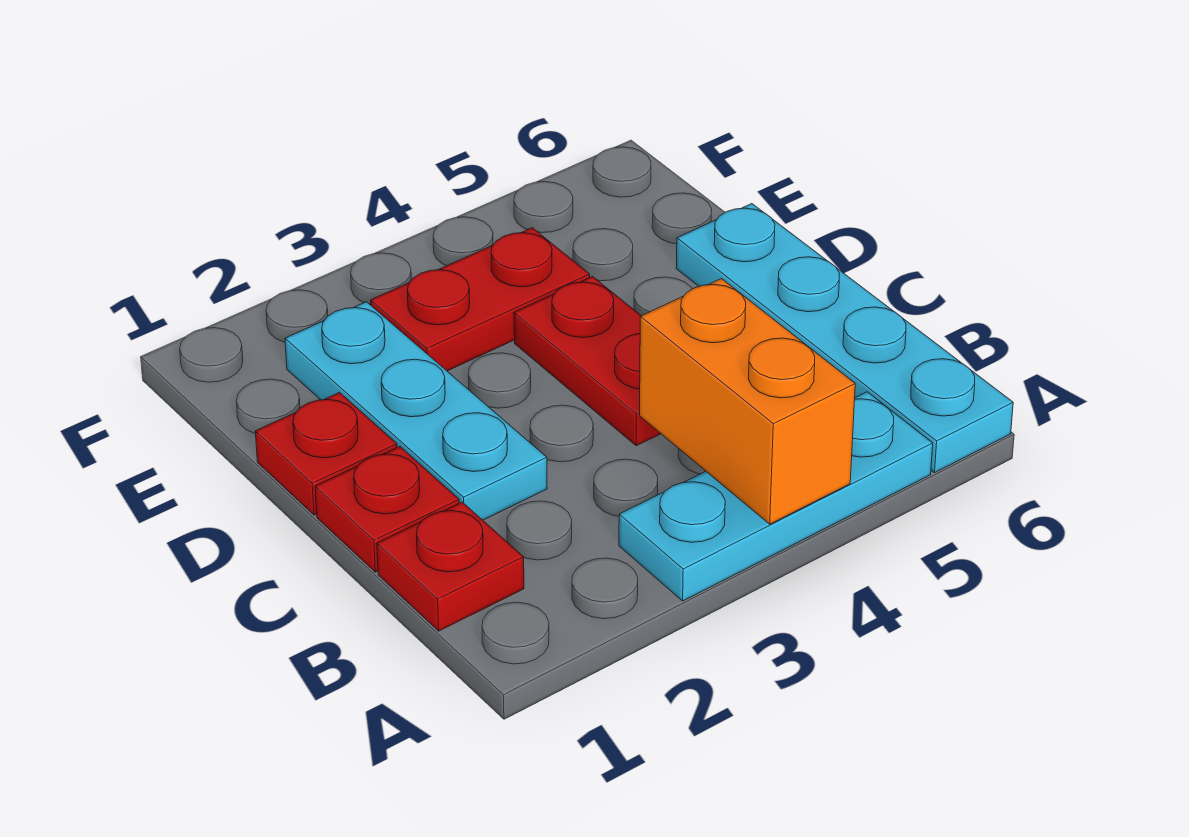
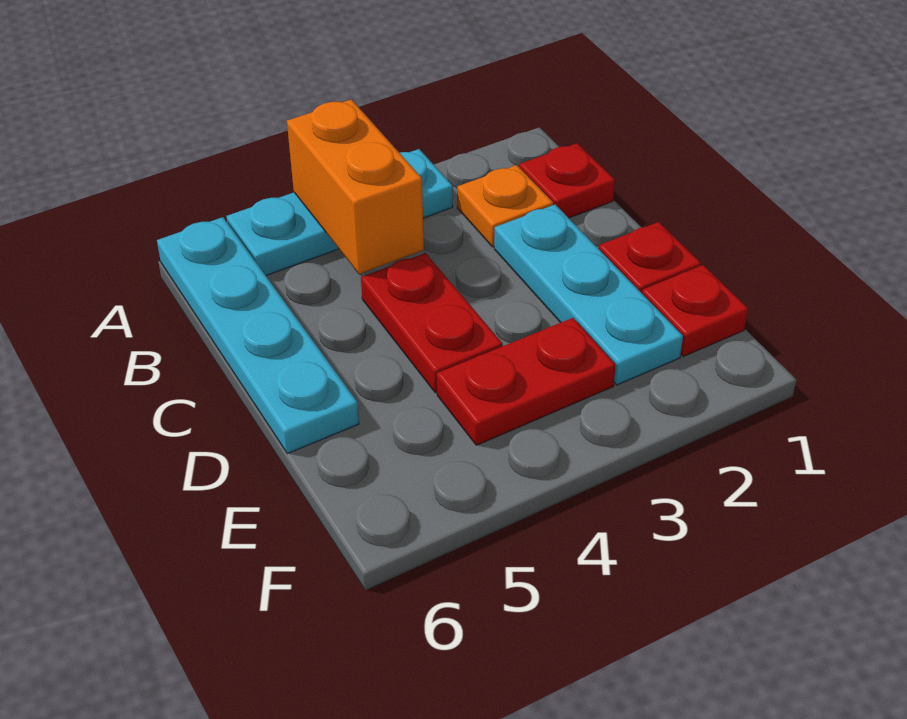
none -> orange plate B2 level 1
red plate C1 level 1 -> red plate E1 level 1

